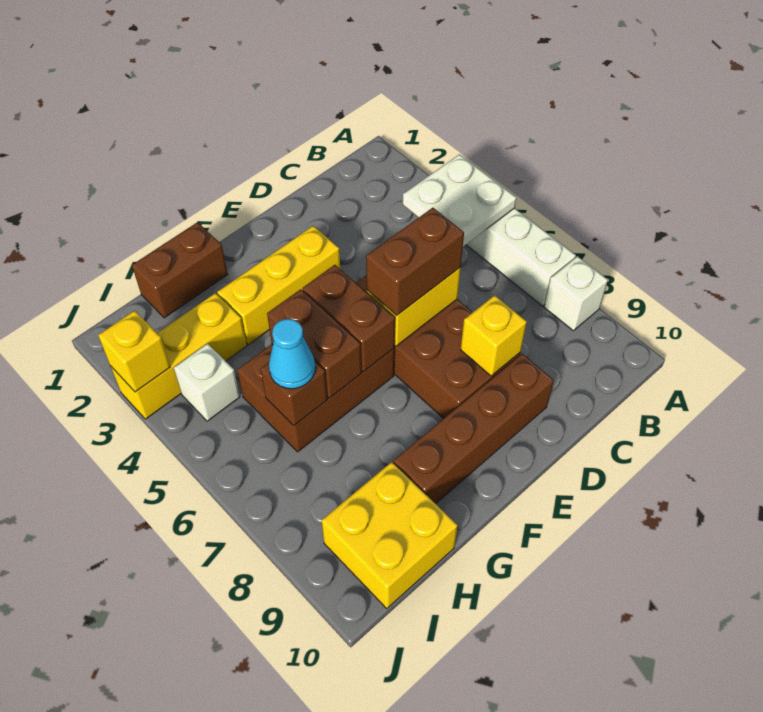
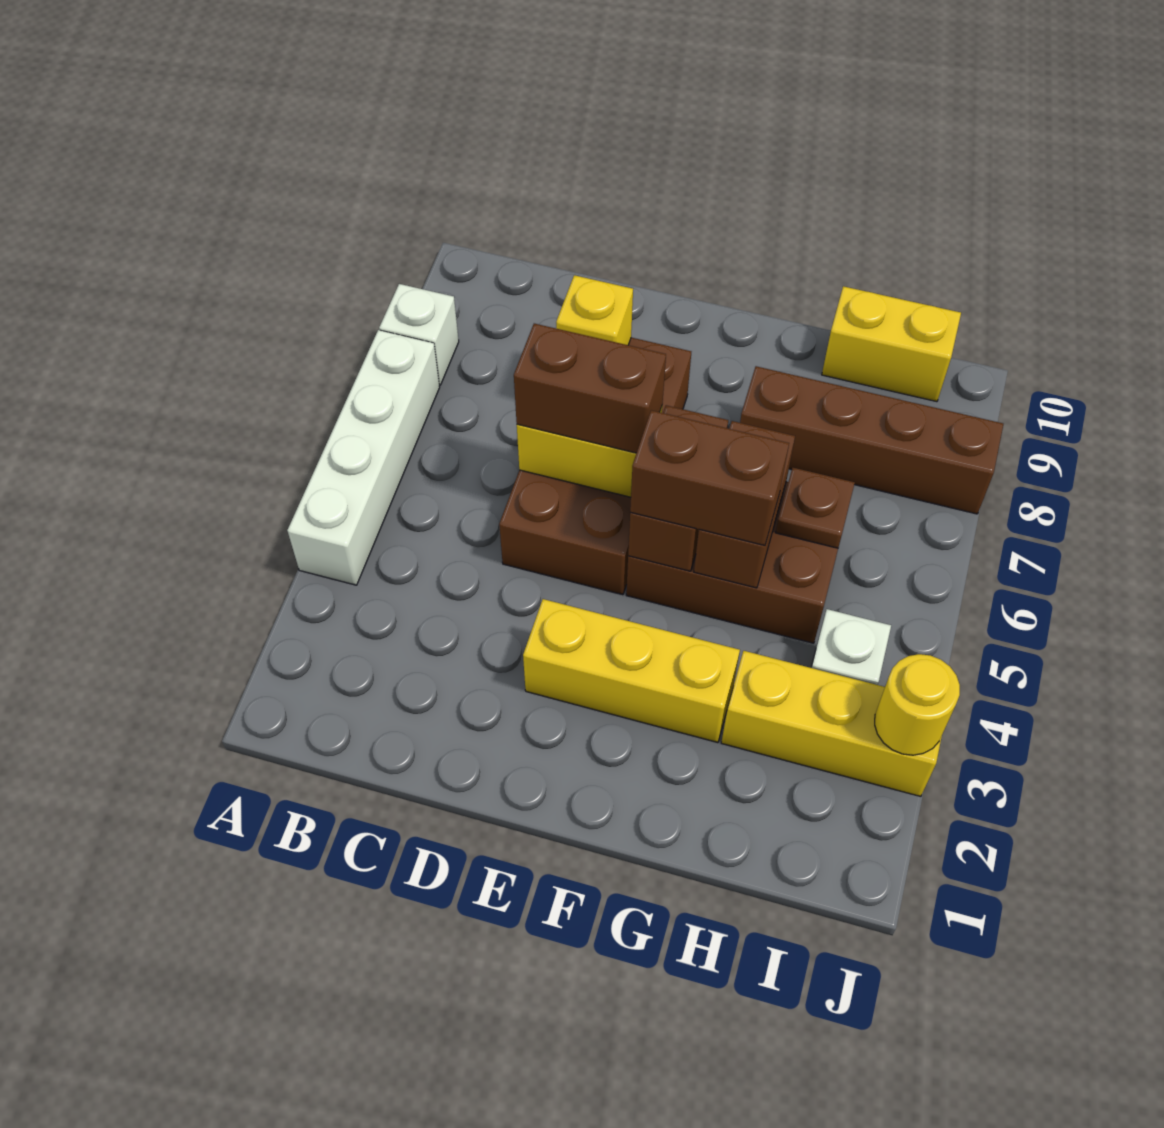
white plate A4:B5 level 2 -> none
brown brick D9:G9 level 1 -> brown brick G8:J8 level 1
brown brick G1:H1 level 1 -> brown brick F5:G5 level 3
brown brick H6 level 2 -> brown plate H6 level 2
cyan cone H6 level 3 -> none
yellow brick H9:I10 level 1 -> yellow brick H10:I10 level 1
yellow brick J3 level 2 -> yellow round brick J3 level 2

